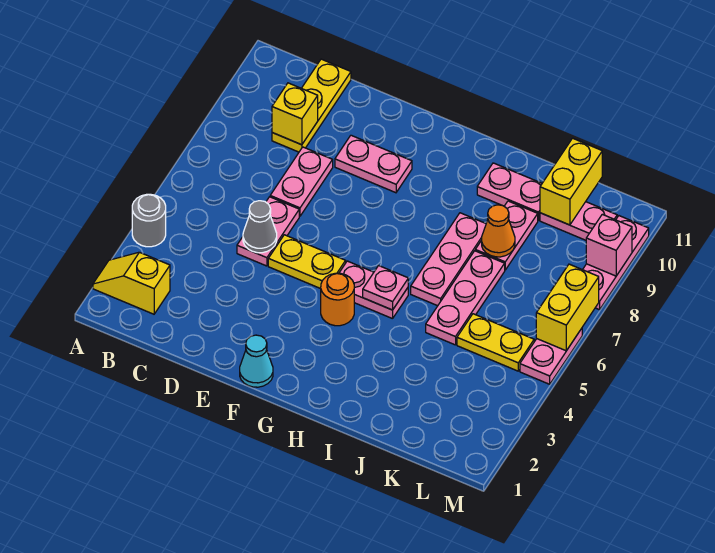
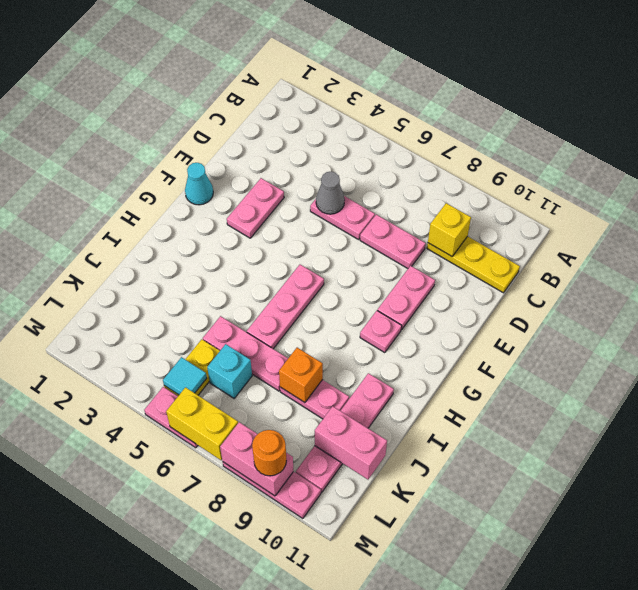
yellow slope A2:B2 level 1 top B -> none
grey round brick A4 level 1 -> none
yellow plate E5:F5 level 1 -> none
orange round brick G4 level 1 -> orange round brick M9 level 3
pink plate G5:H5 level 1 -> pink plate E3:F3 level 1
pink plate H5 level 2 -> pink plate G9 level 1
pink plate I6:I8 level 1 -> pink plate G6:I6 level 1
orange cone J8 level 2 -> orange brick J8 level 2
none -> cyan brick K6 level 1
yellow brick K10:K11 level 2 -> pink brick K10:K11 level 2
none -> cyan tile L5 level 2
pink brick M9 level 2 -> pink brick M8:M9 level 2

